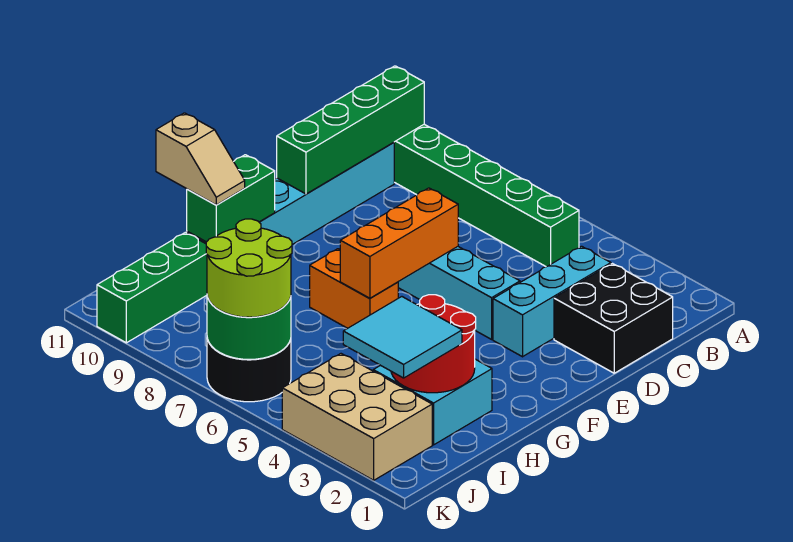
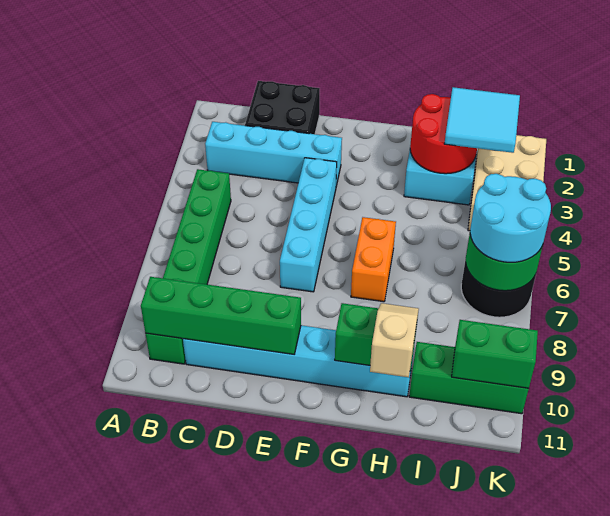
cyan brick C3:E3 level 1 -> cyan brick B3:E3 level 1
orange brick E6:G6 level 2 -> none
lime round brick J6:K7 level 3 -> cyan round brick J6:K7 level 3
none -> green brick J10:K10 level 2

